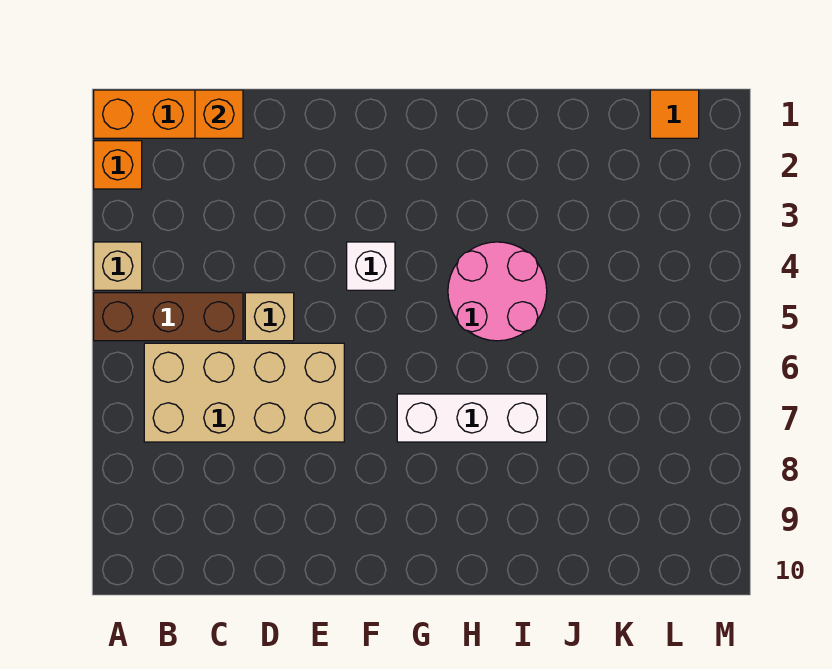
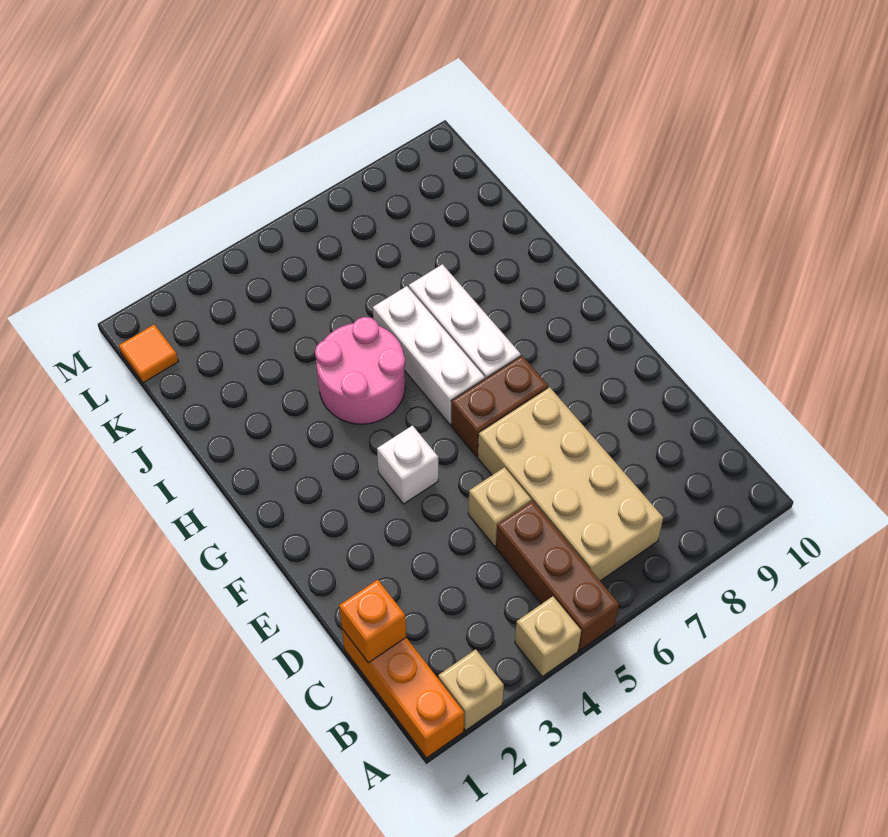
orange brick A2 level 1 -> tan brick A2 level 1
none -> brown brick F6:F7 level 1
none -> white brick G6:I6 level 1

